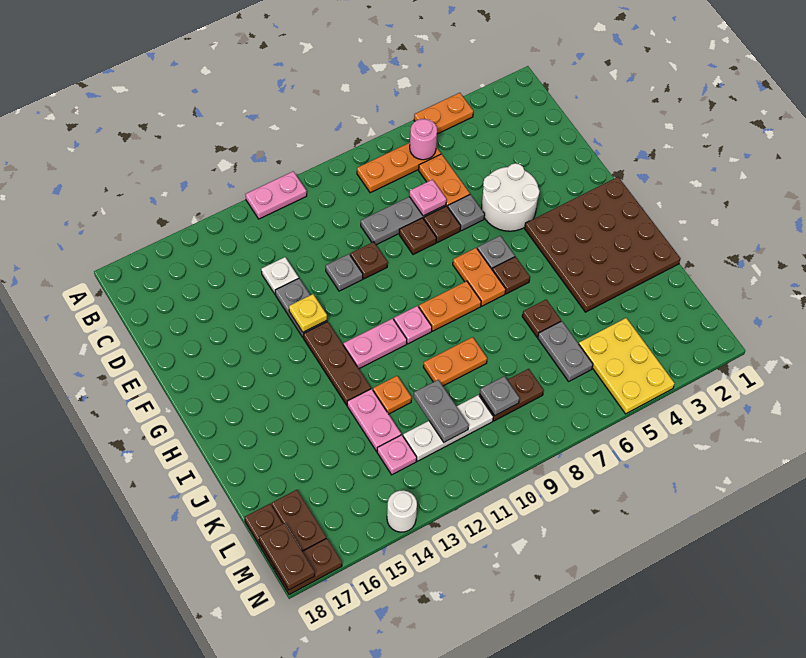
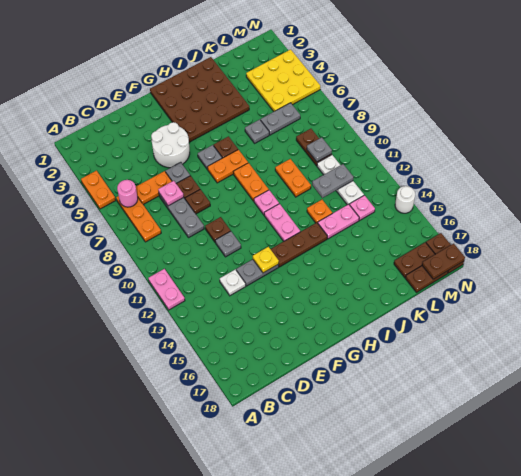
brown plate J6 level 1 -> grey plate J6 level 1
yellow plate L4:N5 level 1 -> yellow plate L3:N5 level 1

